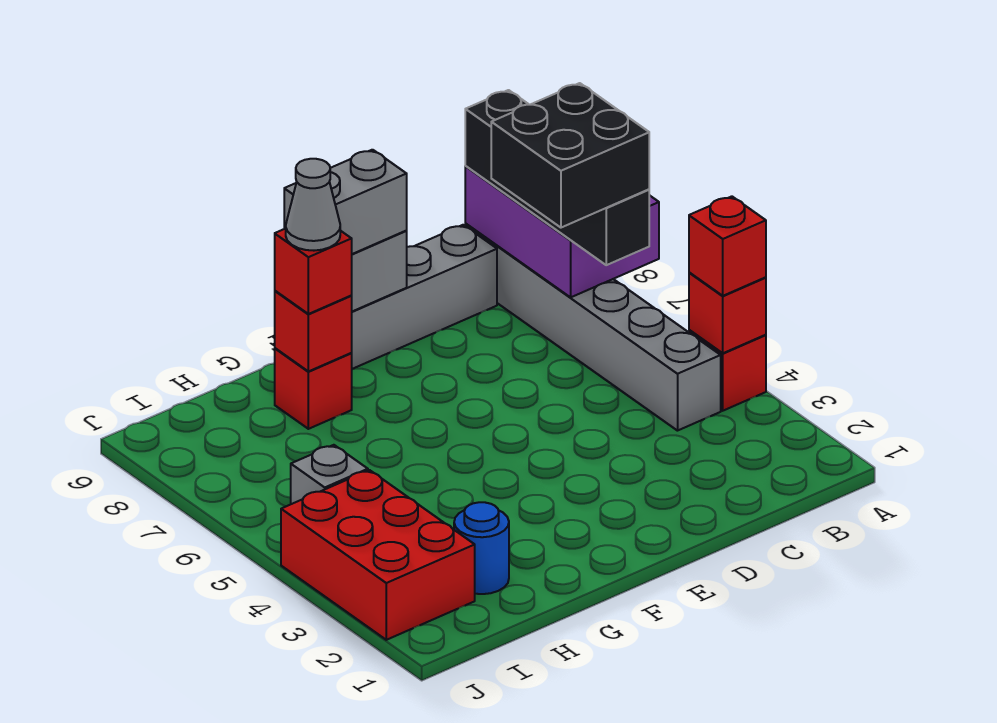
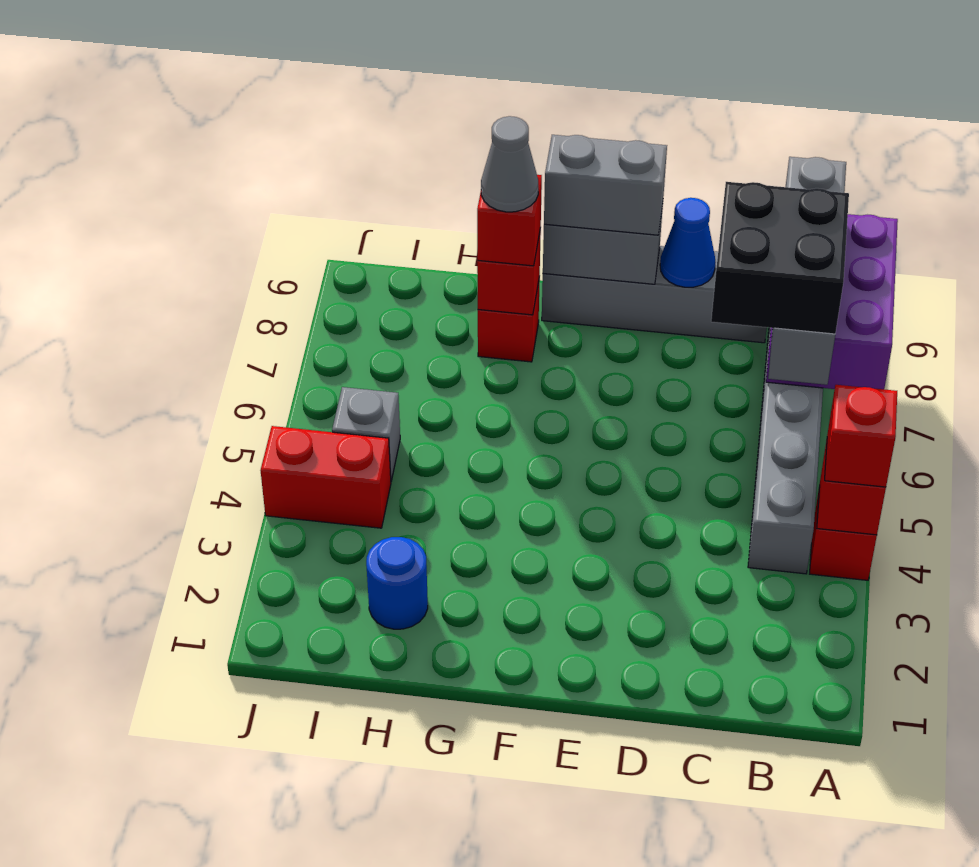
black brick B6:B9 level 3 -> grey brick B6:B9 level 3
none -> blue cone D9 level 2
red brick I2:J4 level 1 -> red brick I4:J4 level 1

